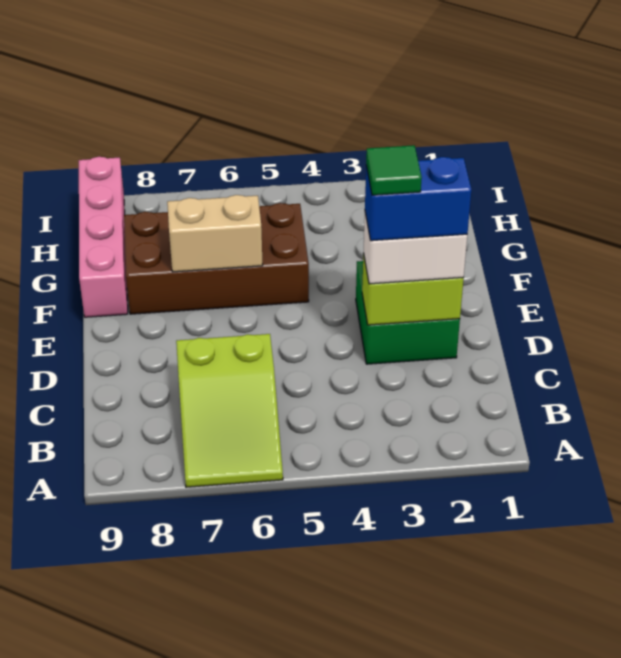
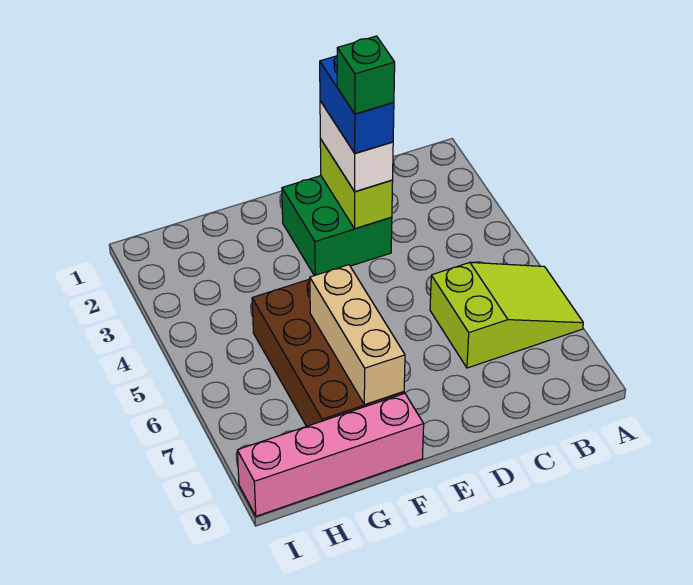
green tile D3 level 5 -> green brick D3 level 5
tan brick F6:F7 level 2 -> tan brick F6:F8 level 2

